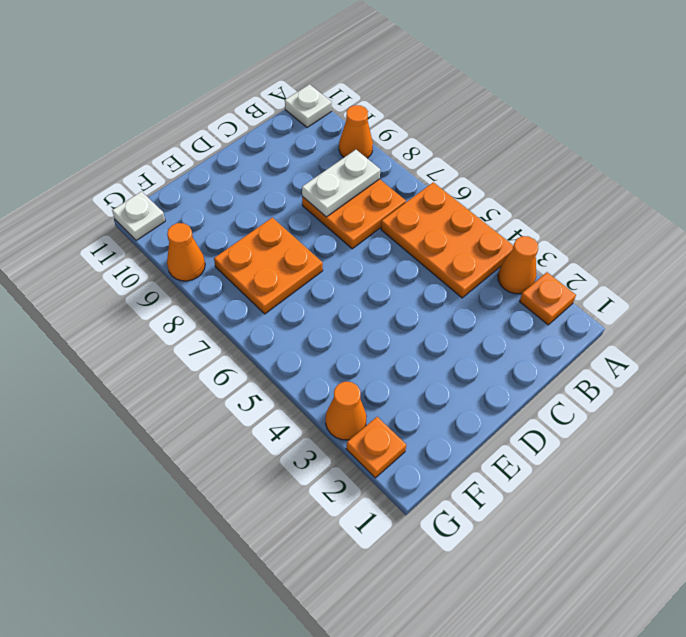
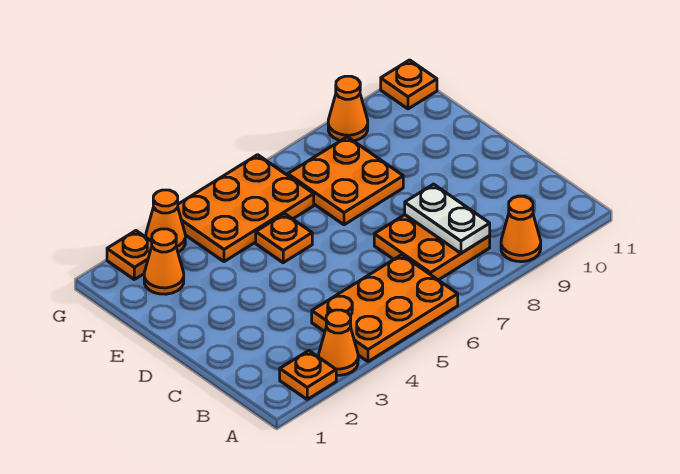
white plate A11 level 1 -> none
none -> orange plate E5 level 1
none -> orange cone F2 level 1
none -> orange plate F4:G6 level 1
white plate G11 level 1 -> orange plate G11 level 1

